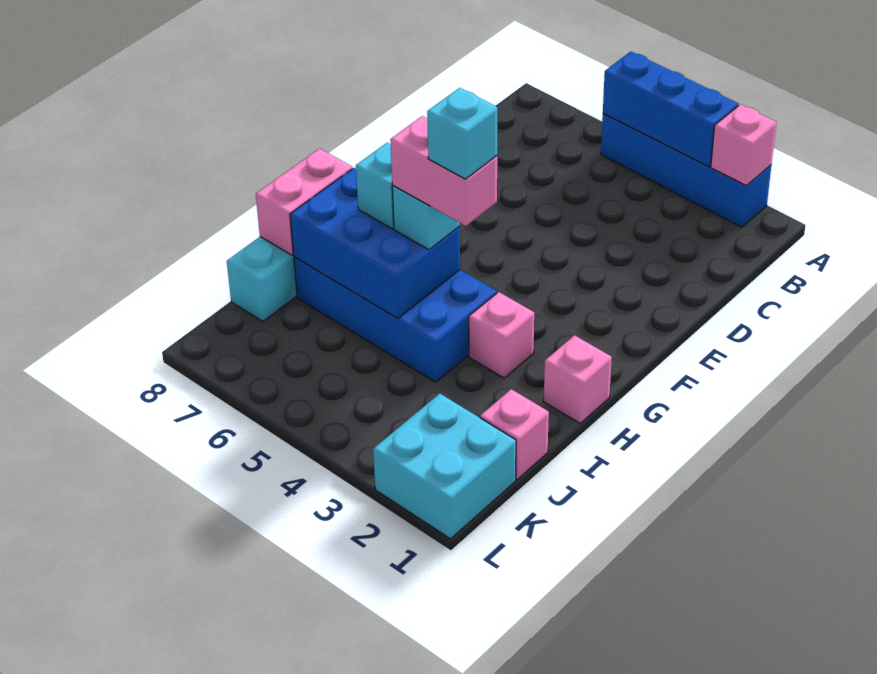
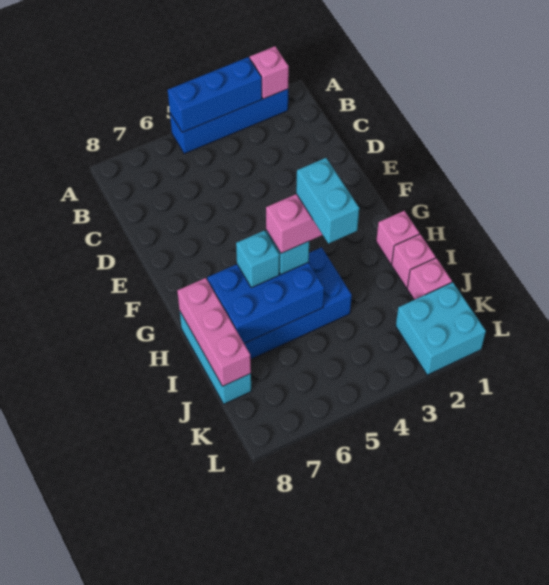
pink brick H3 level 1 -> pink brick I1 level 1
cyan brick H4 level 5 -> cyan brick H4:I4 level 5
pink brick H8:I8 level 2 -> pink brick H8:J8 level 2

